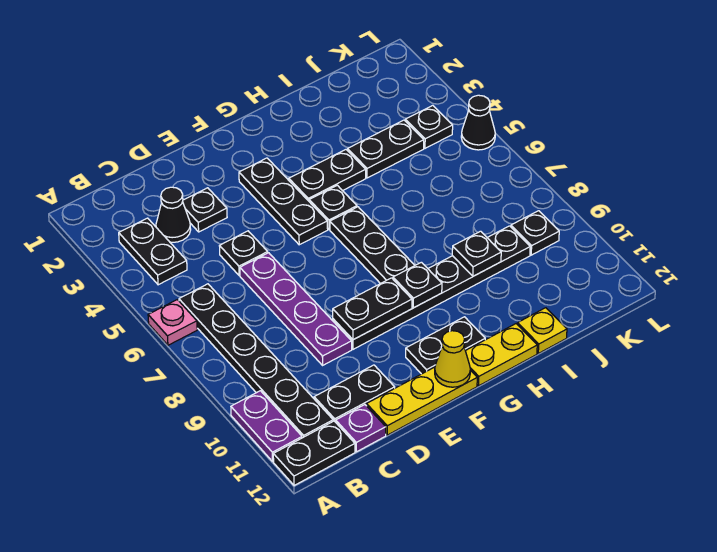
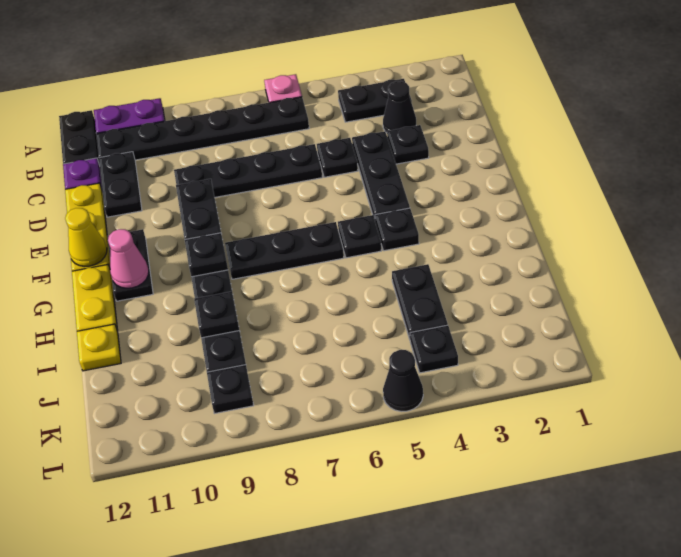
purple plate D6:D9 level 1 -> black plate D6:D9 level 1
black plate F3:F5 level 1 -> black plate D4:F4 level 1
black plate G4:H4 level 1 -> black plate G4 level 1
none -> pink cone G11 level 2

